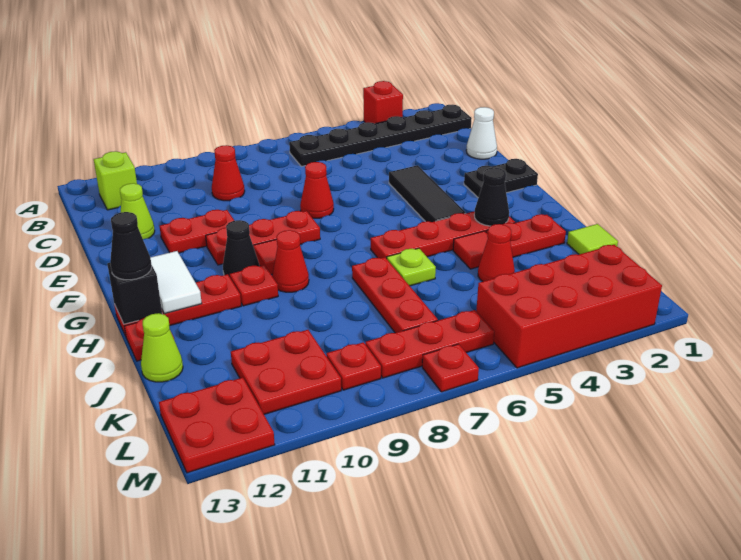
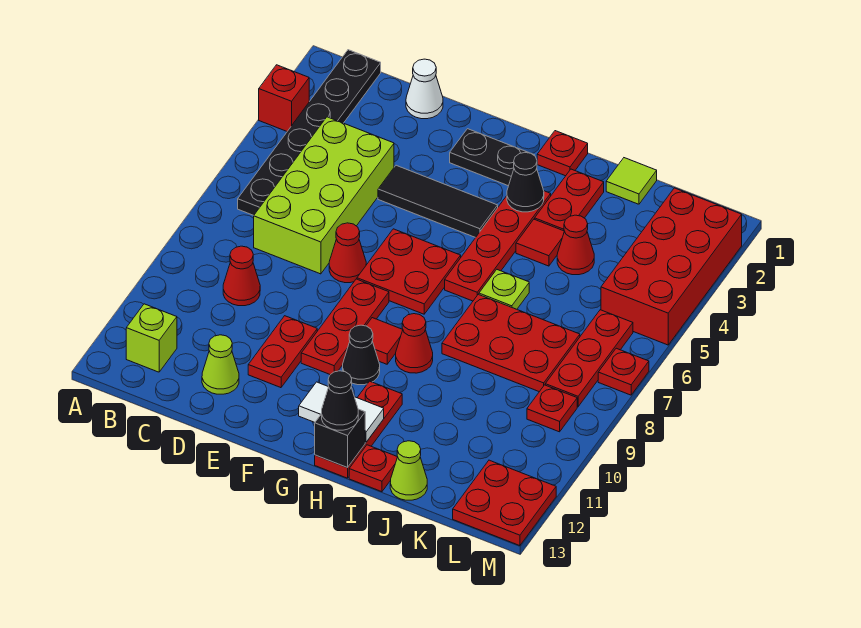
none -> lime brick C4:D7 level 1
black plate F1:F2 level 1 -> black plate F2:G2 level 1
red plate H10 level 1 -> red plate H1 level 1
red plate I7:K7 level 1 -> red plate I7:K8 level 1
red plate K10:L11 level 1 -> red plate F6:G7 level 1

